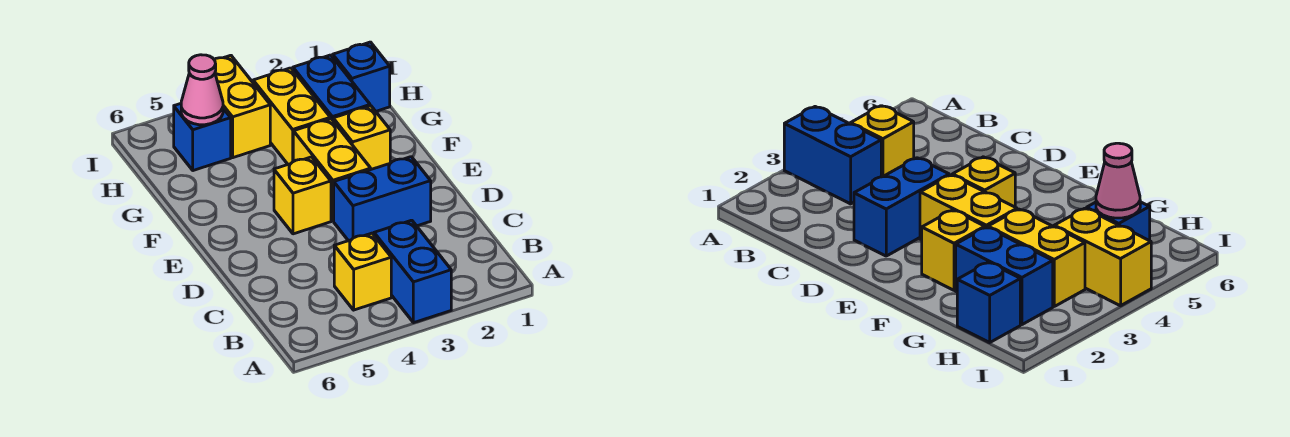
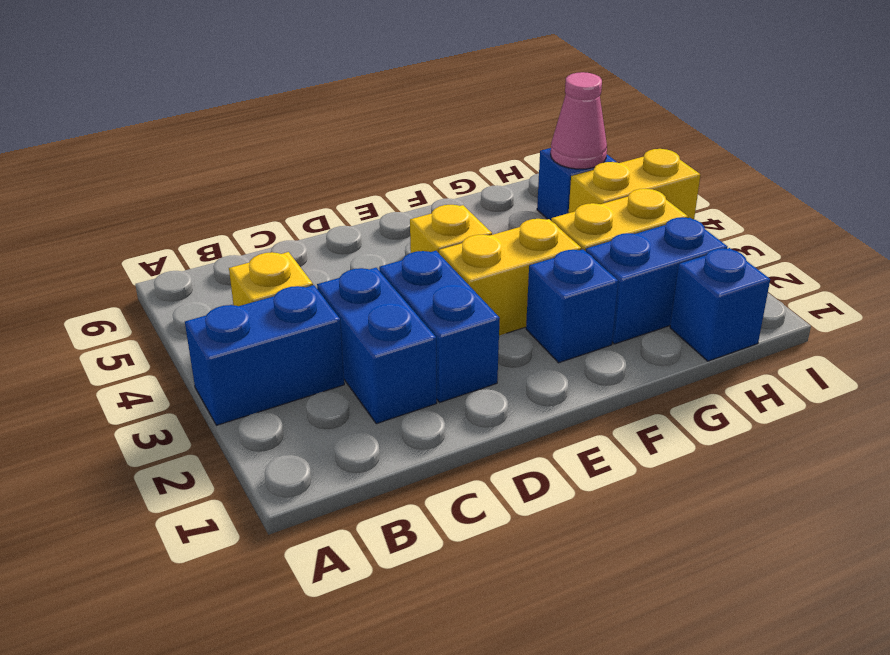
none -> blue brick C2:C3 level 1
yellow brick F2 level 1 -> blue brick F2 level 1

